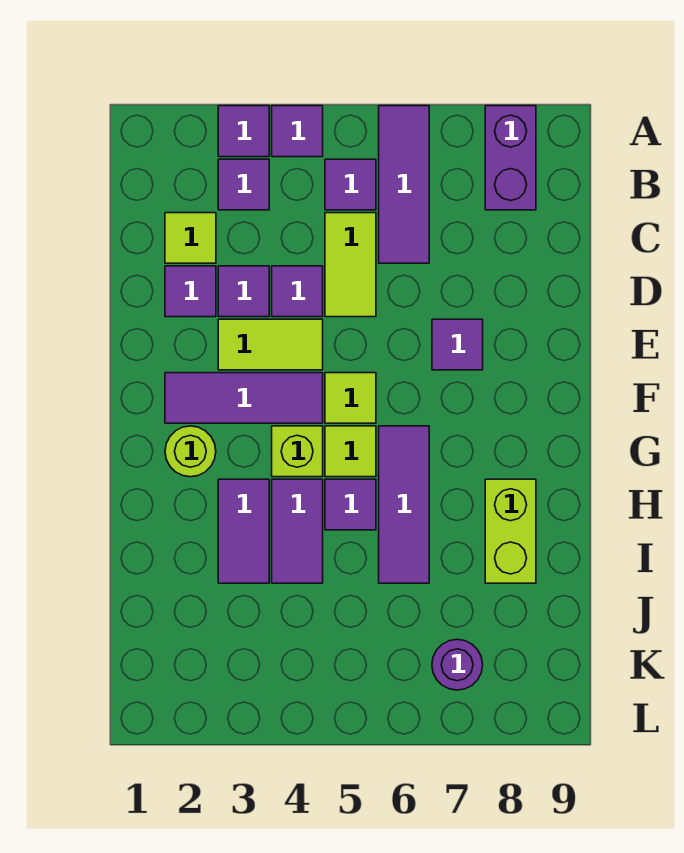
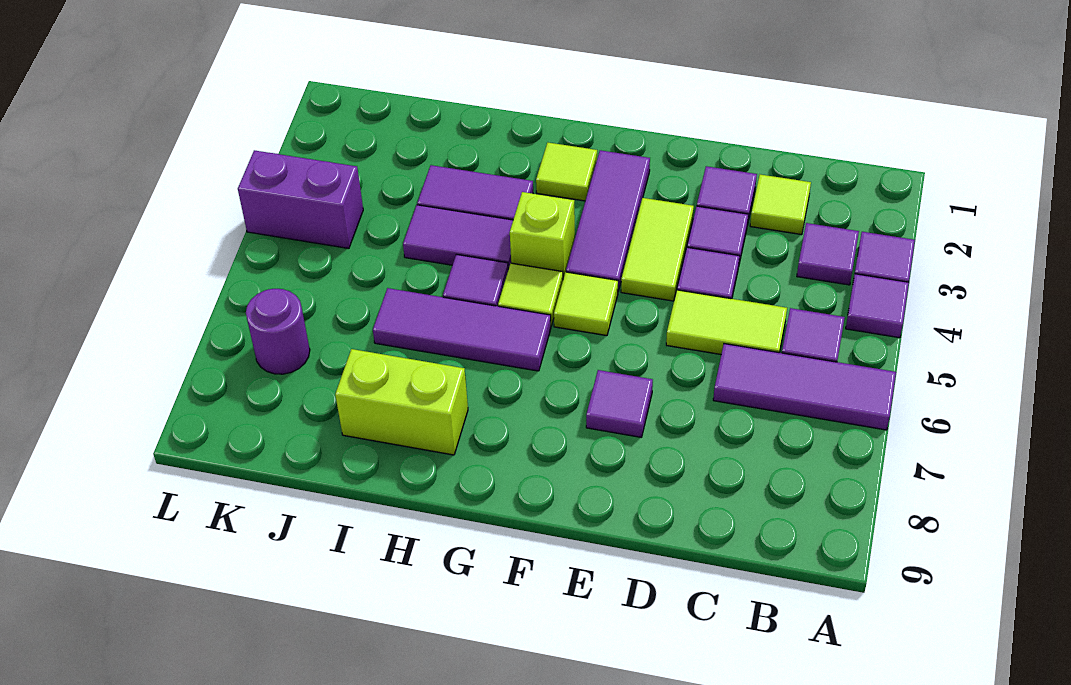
purple brick A8:B8 level 1 -> purple brick K4:L4 level 1
lime round brick G2 level 1 -> lime tile G2 level 1

